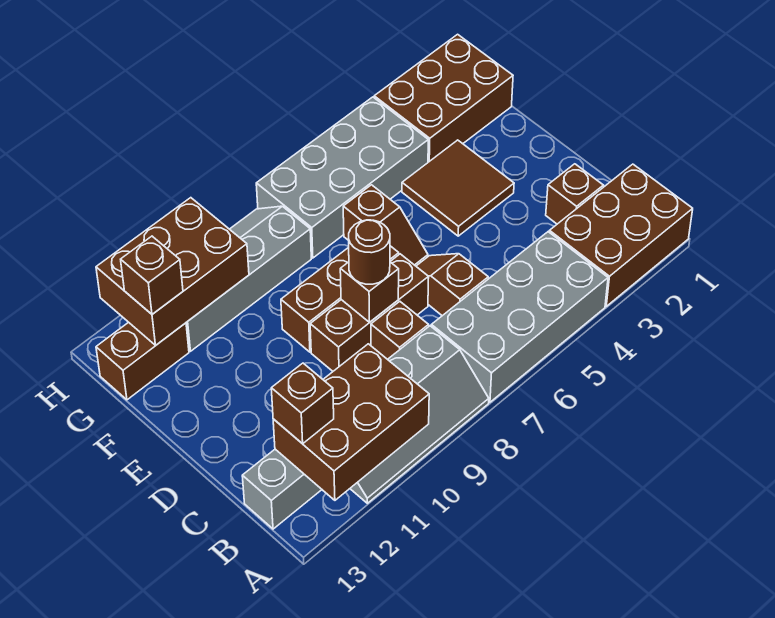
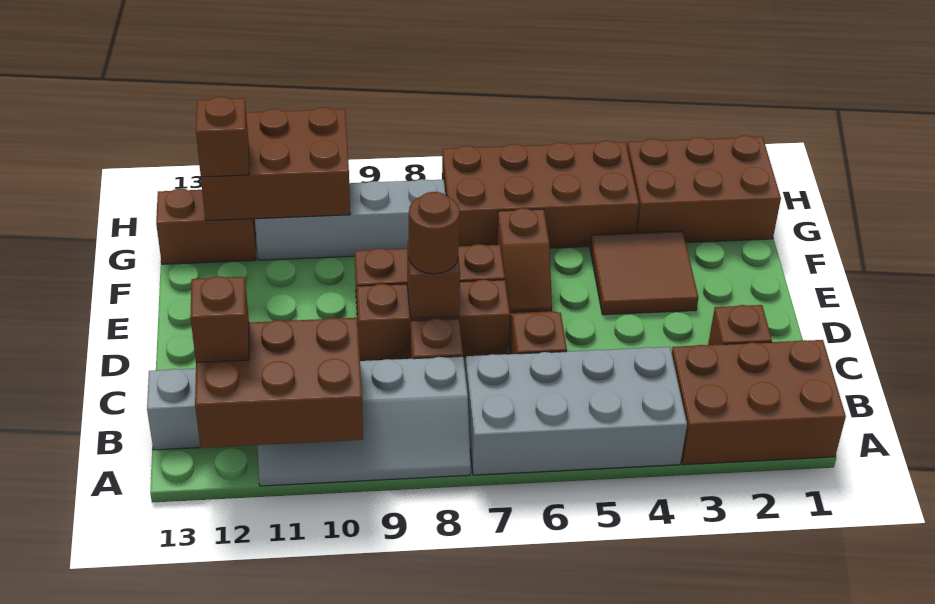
grey brick G4:H7 level 1 -> brown brick G4:H7 level 1

